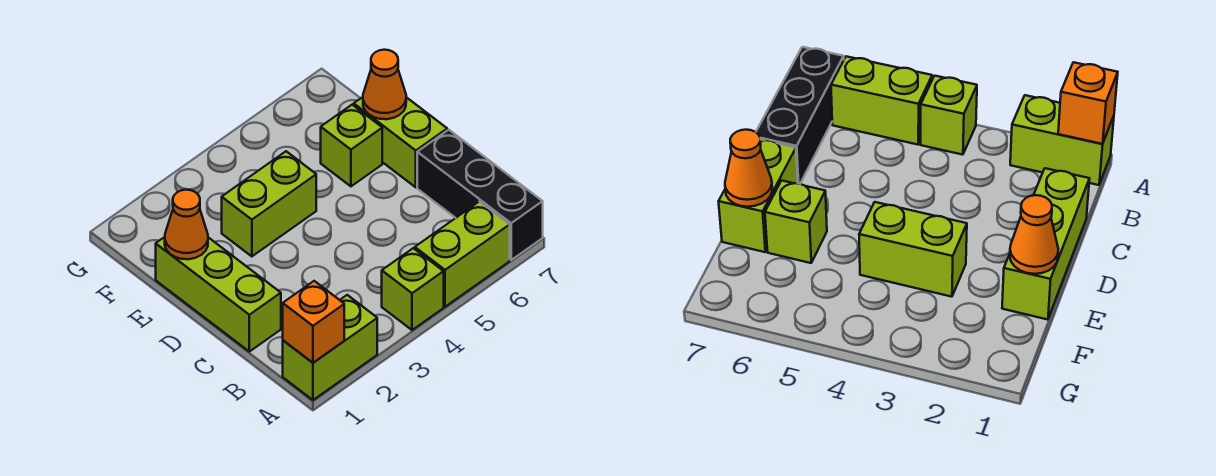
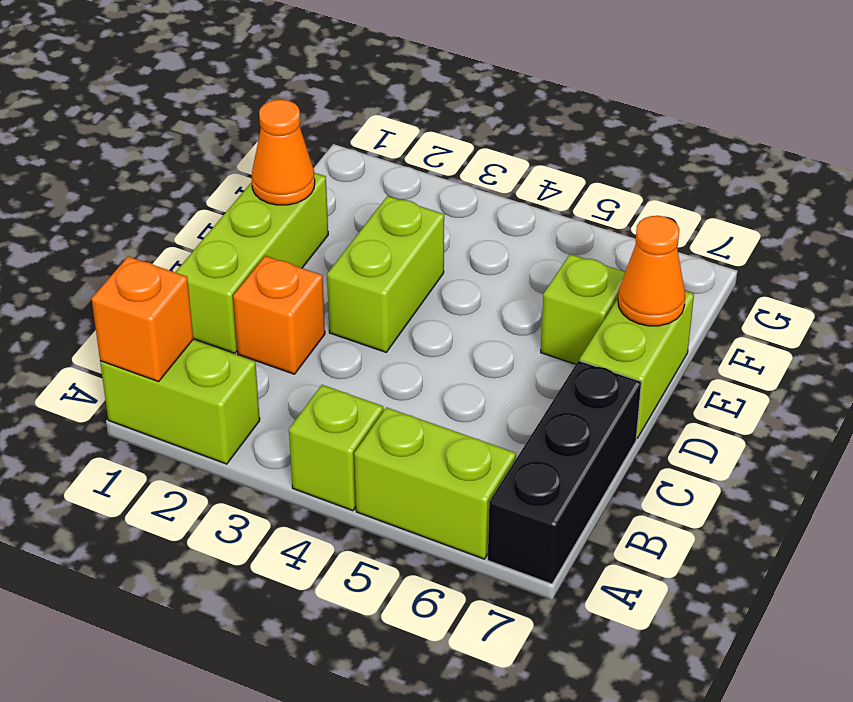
none -> orange brick C2 level 1
lime brick E3:E4 level 1 -> lime brick D3:E3 level 1

